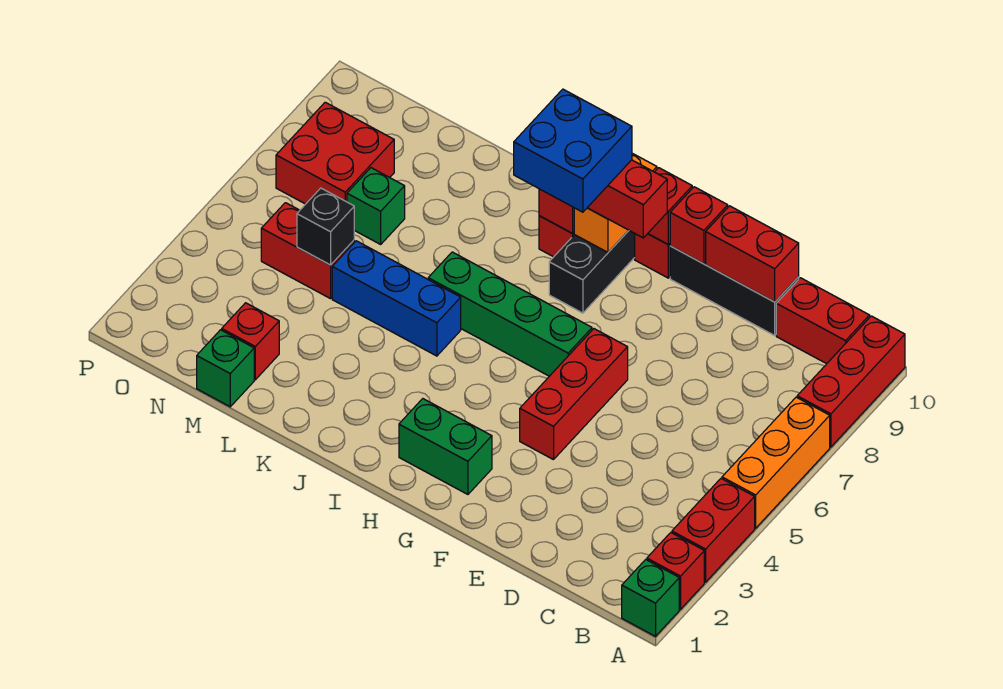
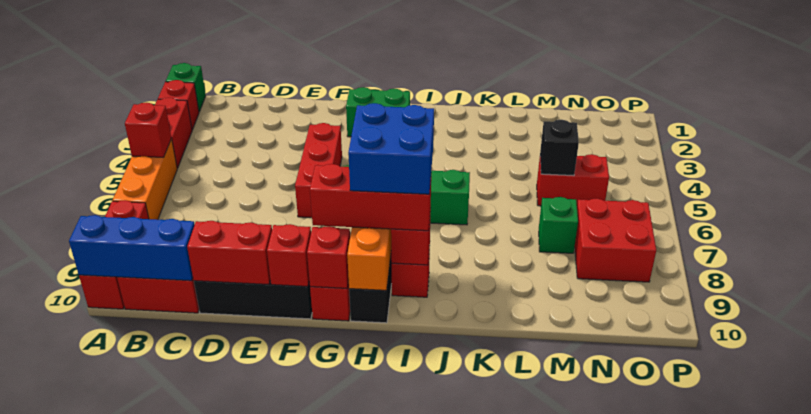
blue brick J5:L5 level 1 -> blue brick A10:C10 level 2
green brick M1 level 1 -> none
red brick M2 level 1 -> red brick A5 level 2

